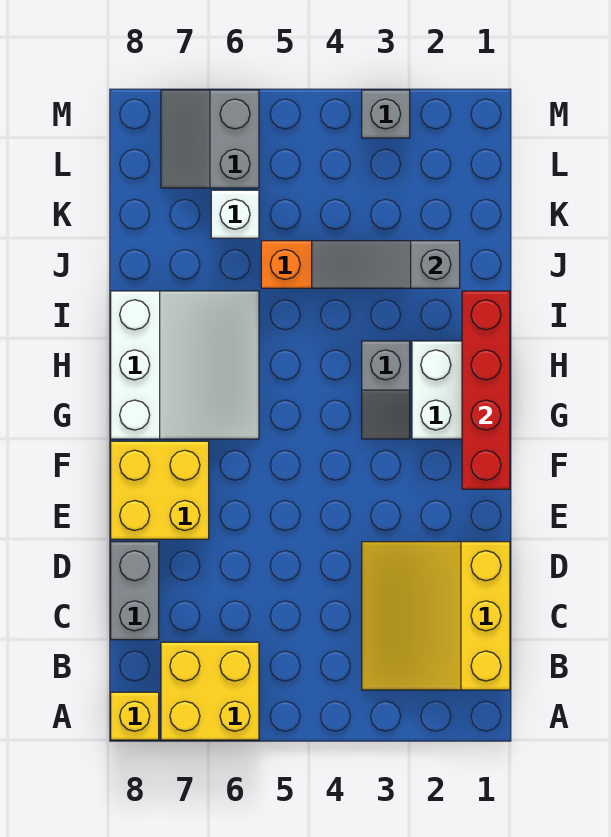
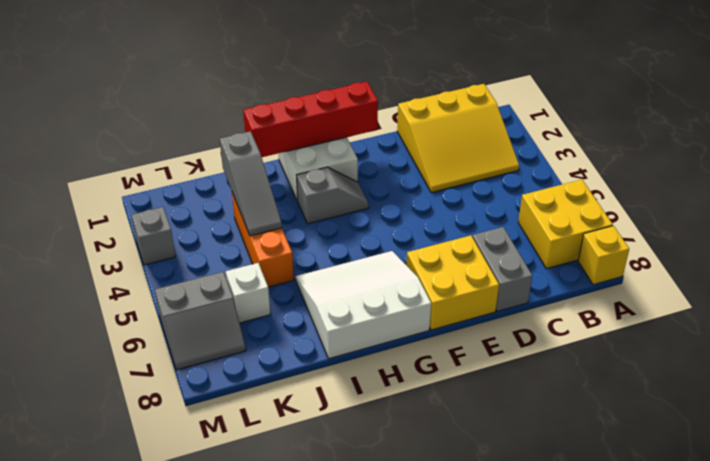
grey brick C8:D8 level 1 -> grey brick D7:D8 level 1

